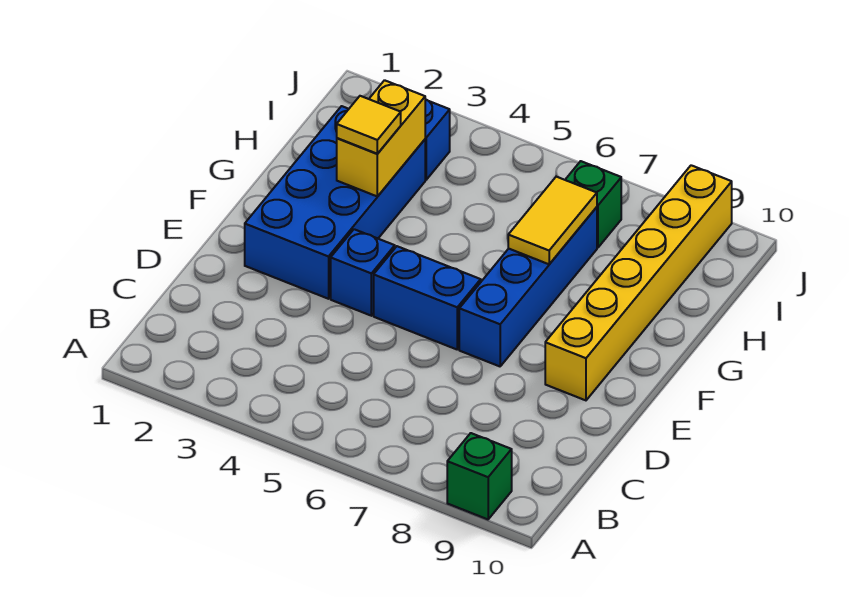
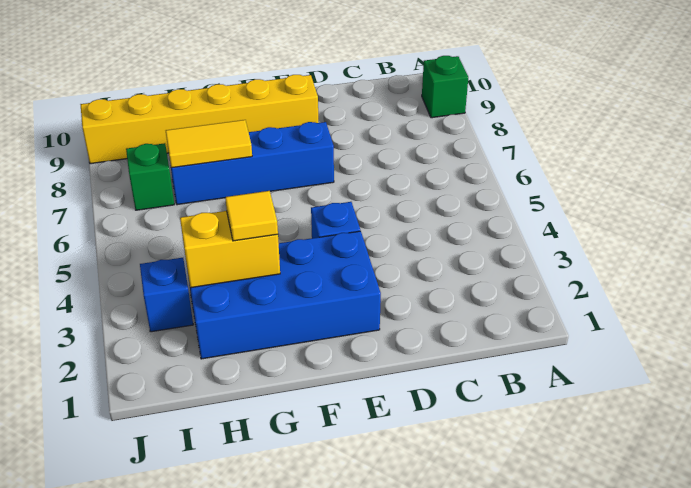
blue brick E5:E6 level 1 -> none

